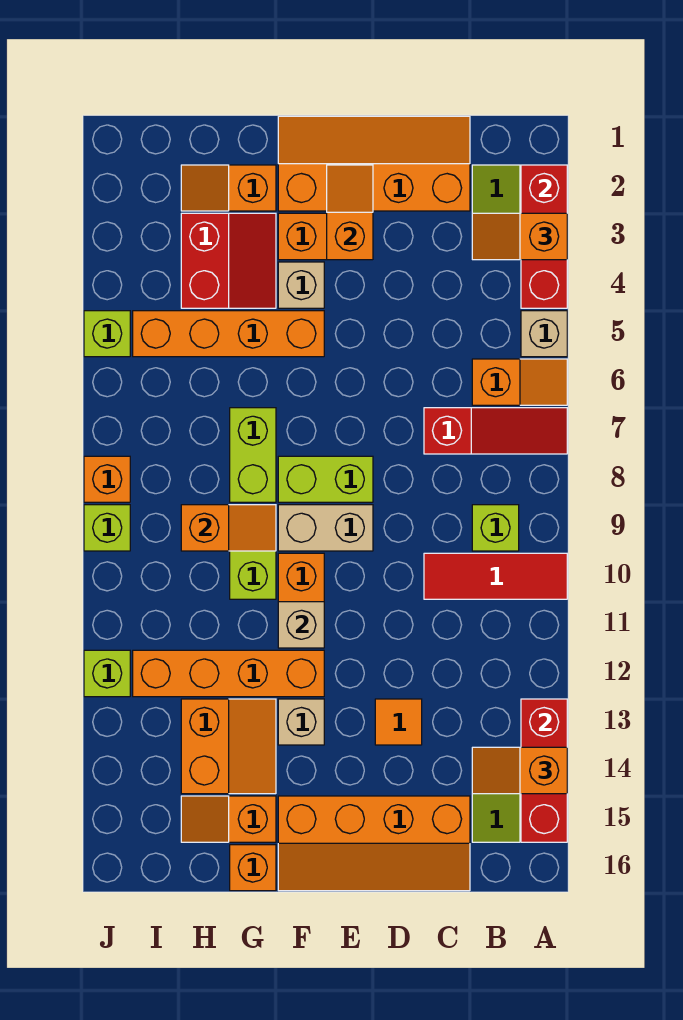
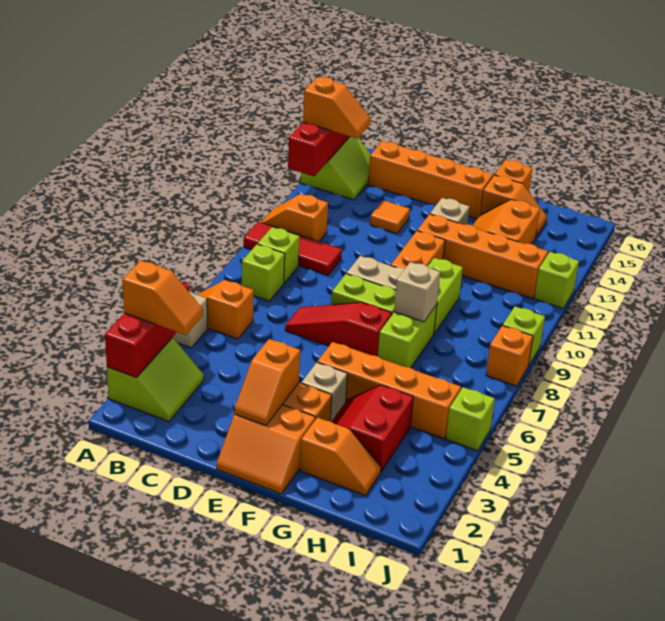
red slope A7:C7 level 1 top C -> red slope D7:F7 level 1 top F
none -> lime brick B8 level 1
orange slope C1:F2 level 1 top 2 -> orange slope E1:F2 level 1 top 2
tan brick F11 level 2 -> tan brick G8 level 2
orange slope G9:H9 level 2 top H -> orange slope A11:B11 level 1 top B

